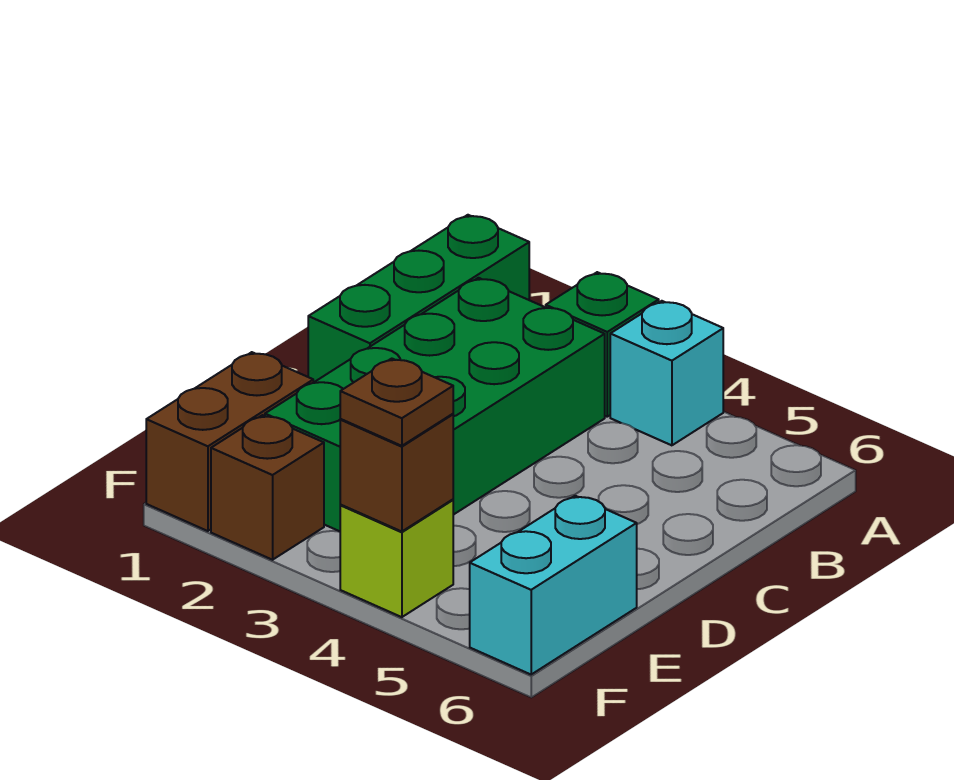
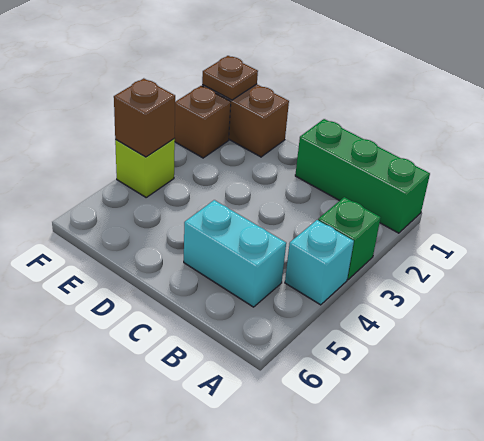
green brick B2:E3 level 1 -> none
cyan brick E6:F6 level 1 -> cyan brick B5:C5 level 1
brown plate F4 level 3 -> brown plate F1 level 2

